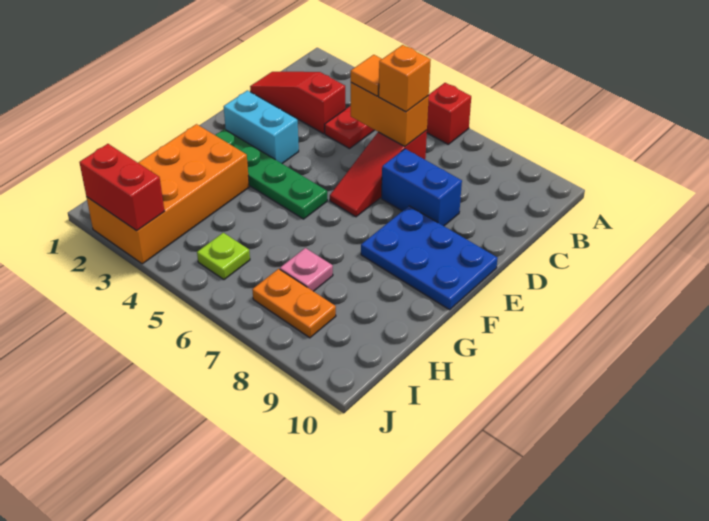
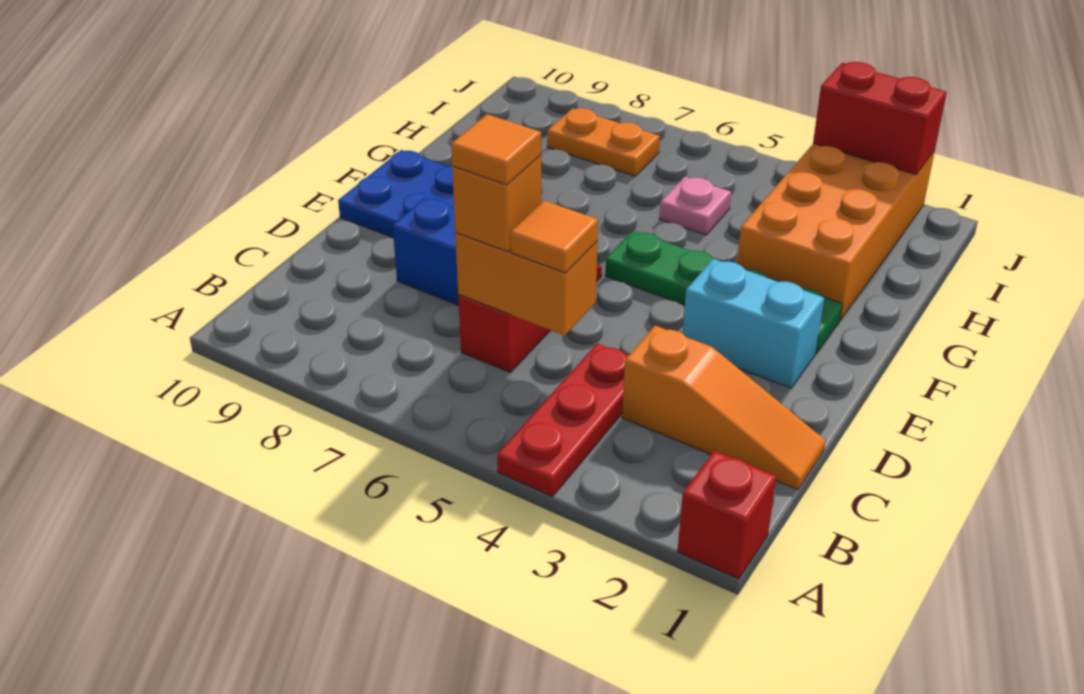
red brick A6 level 1 -> red brick A1 level 1
red slope C1:C3 level 1 top 3 -> orange slope C1:C3 level 1 top 3
none -> orange tile C6 level 4
pink plate H7 level 1 -> pink plate H5 level 1
lime plate I5 level 1 -> none

